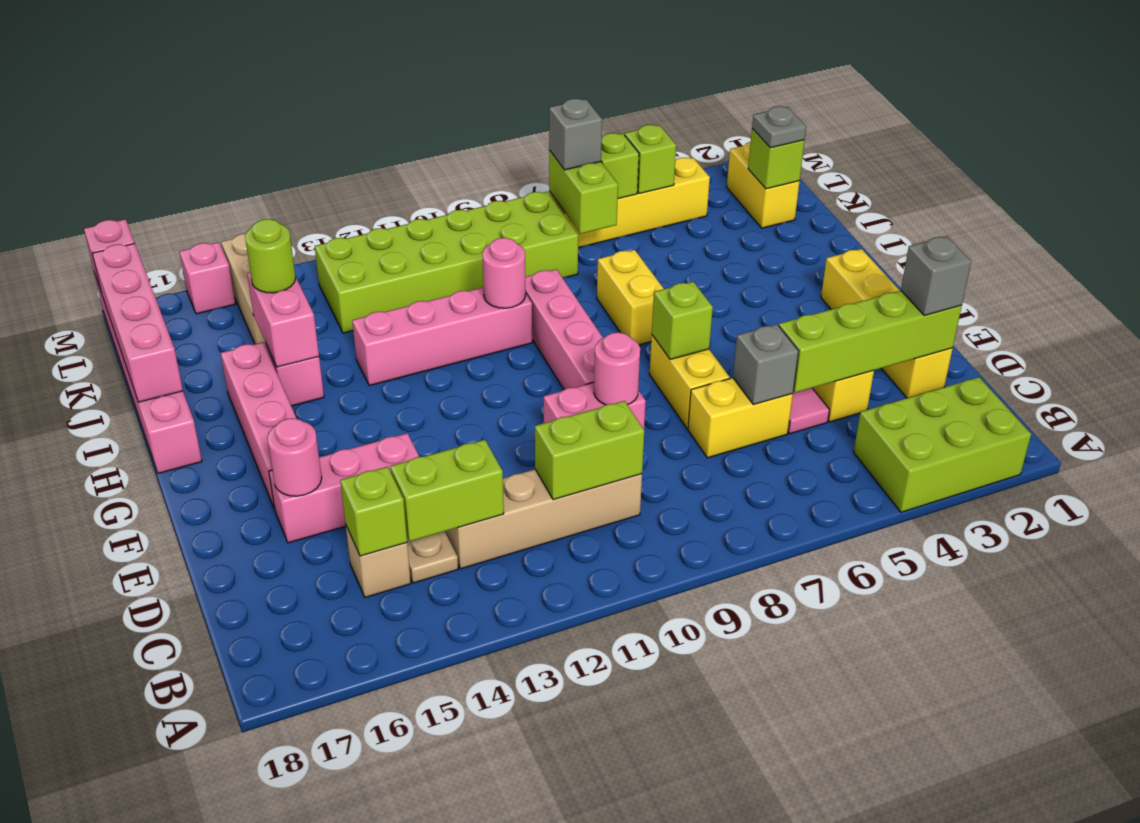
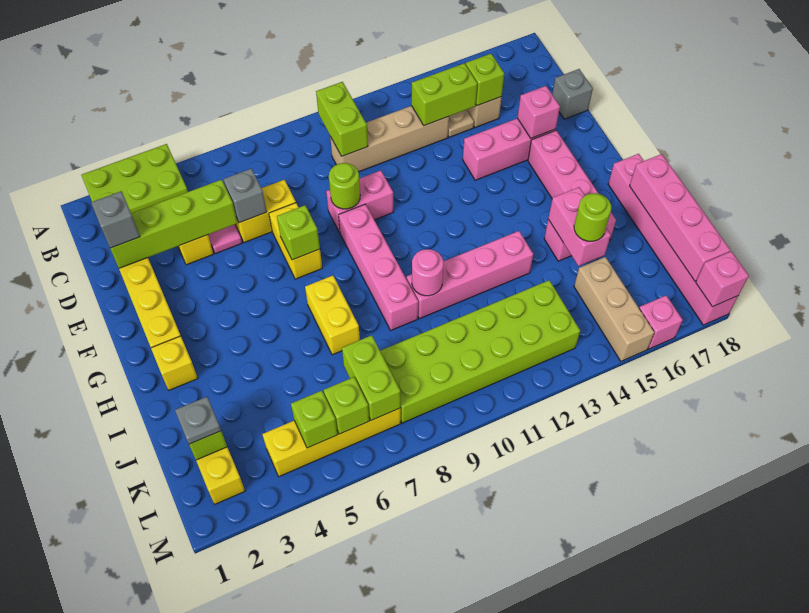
lime brick C10:C11 level 2 -> lime brick B10:C10 level 2
pink round brick E9 level 2 -> lime round brick E9 level 2
pink round brick E16 level 2 -> pink brick E16 level 2
none -> yellow brick H2 level 1
grey brick L7 level 3 -> grey brick D18 level 1

